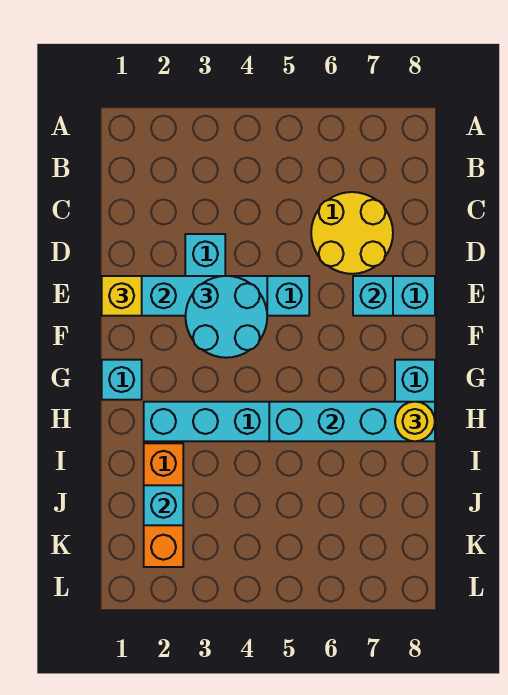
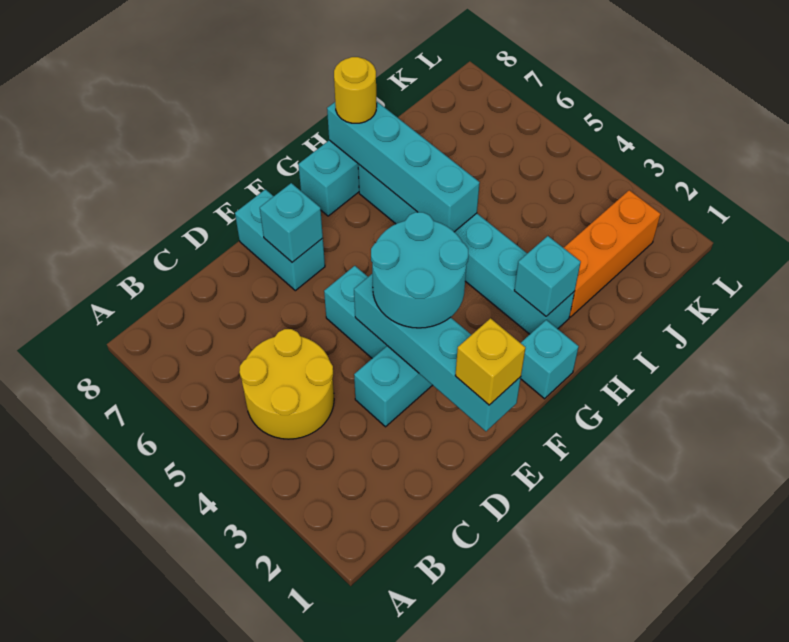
yellow round brick C6:D7 level 1 -> yellow round brick B4:C5 level 1
cyan brick J2 level 2 -> cyan brick H2 level 2

